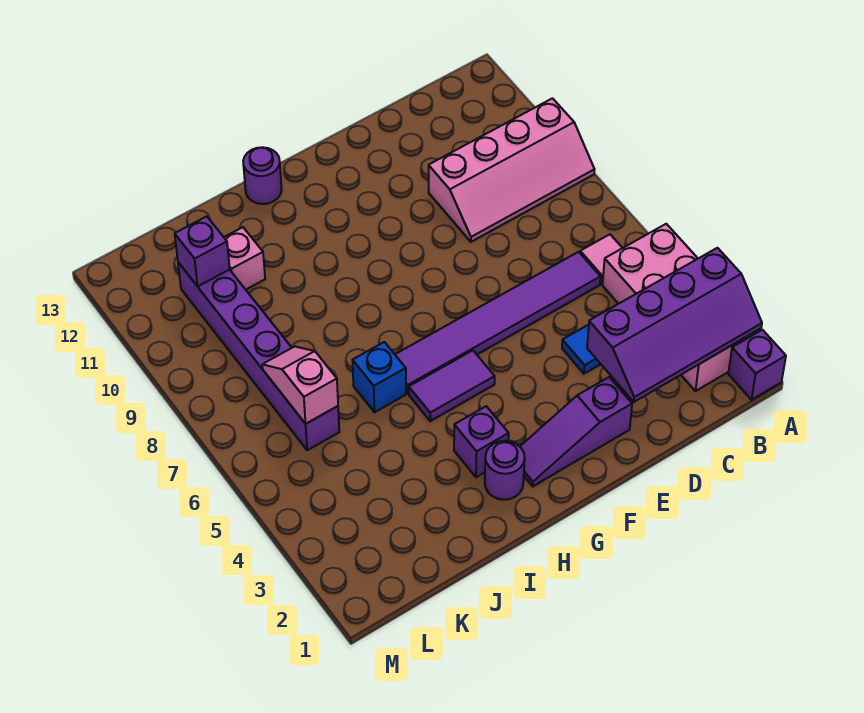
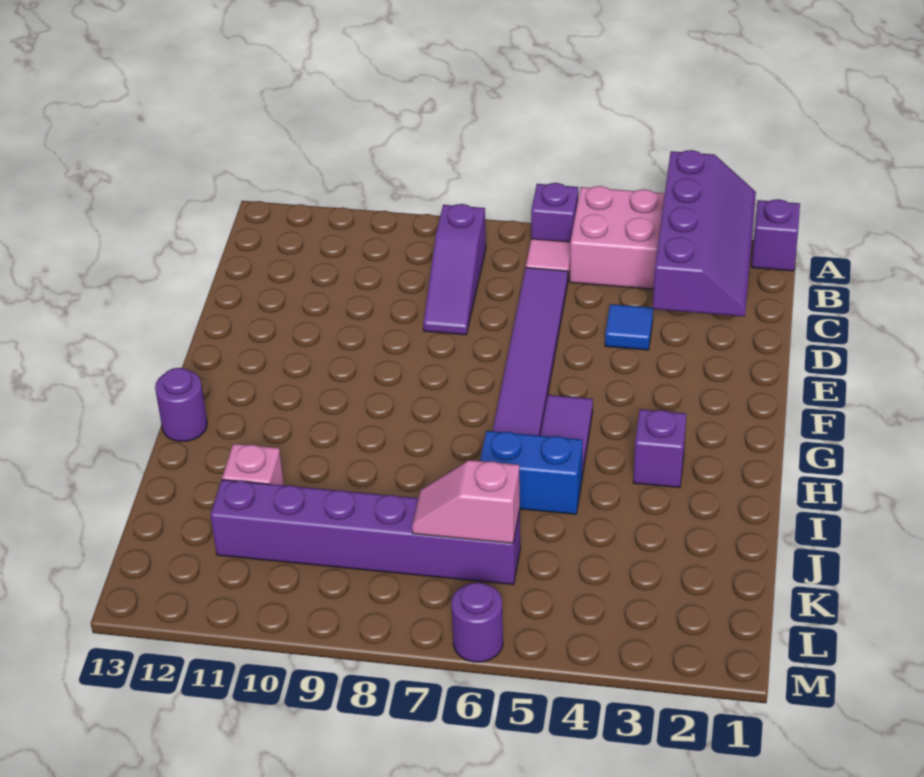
pink slope A9:D10 level 1 top 10 -> none
purple slope E2:G2 level 1 top E -> purple slope B8:D8 level 1 top B
purple round brick H2 level 1 -> purple round brick M6 level 1
blue brick I6 level 1 -> blue brick I5:I6 level 1
purple brick K11 level 2 -> purple brick A6 level 1

